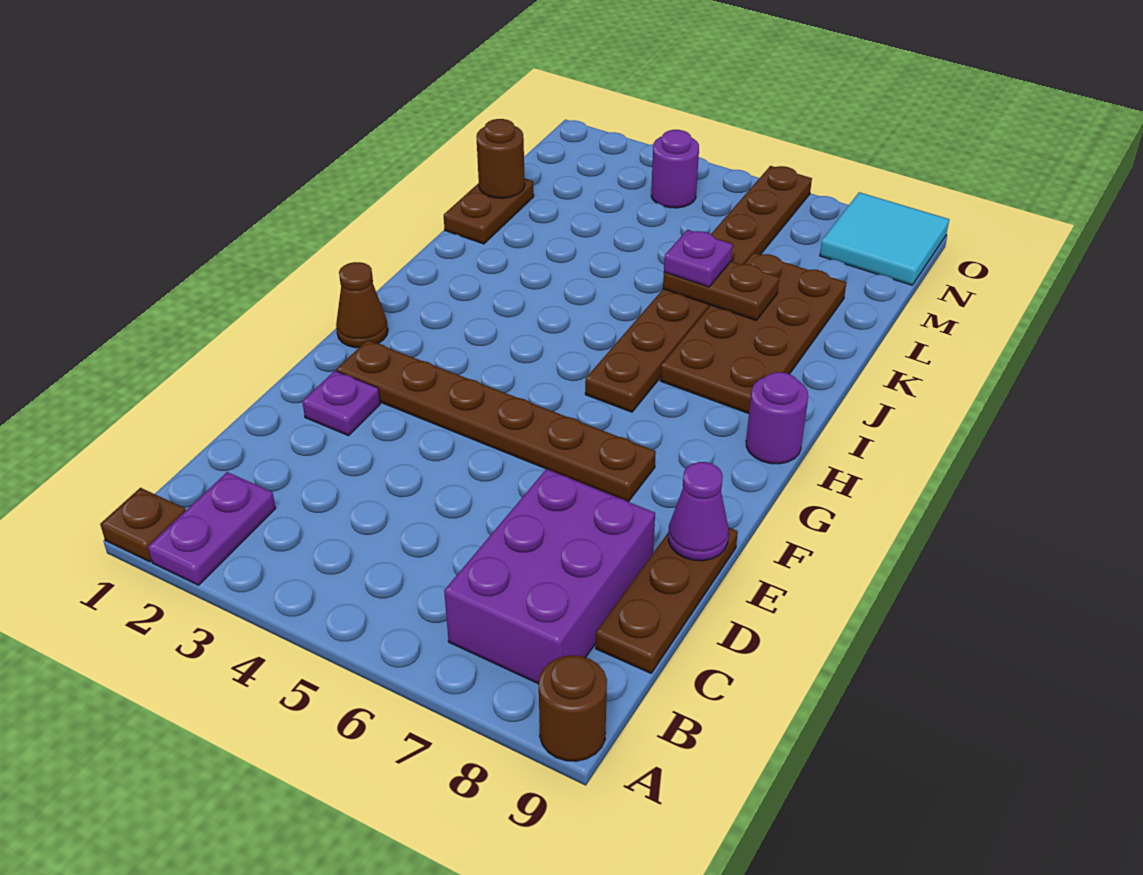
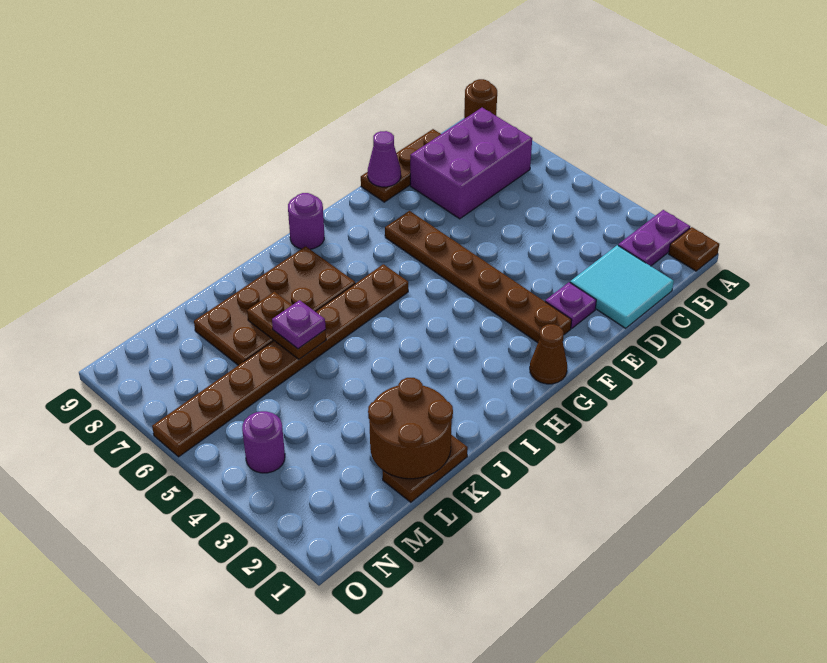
brown round brick L1 level 2 -> brown round brick K1:L2 level 2
cyan tile N8:O9 level 1 -> cyan tile C1:D2 level 1

